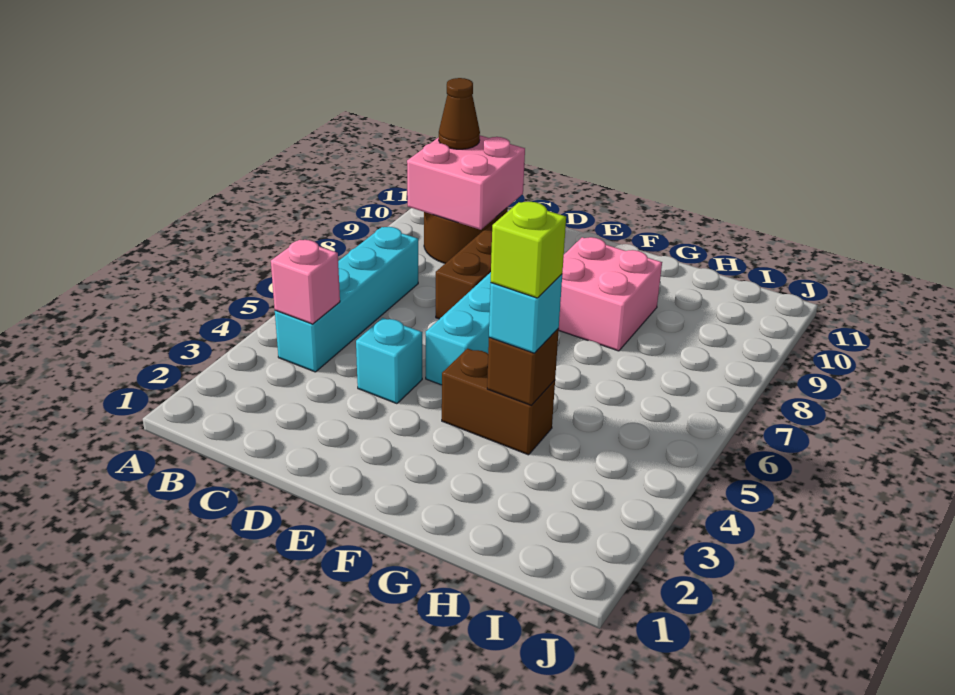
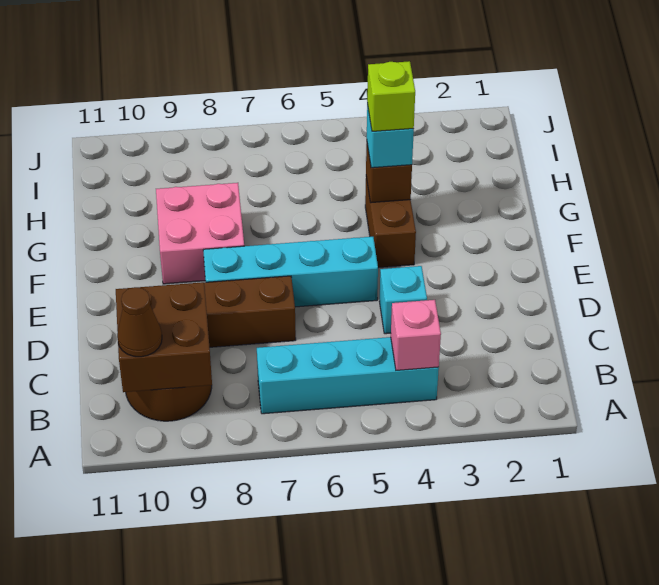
pink brick B9:C10 level 2 -> brown brick B9:C10 level 2

